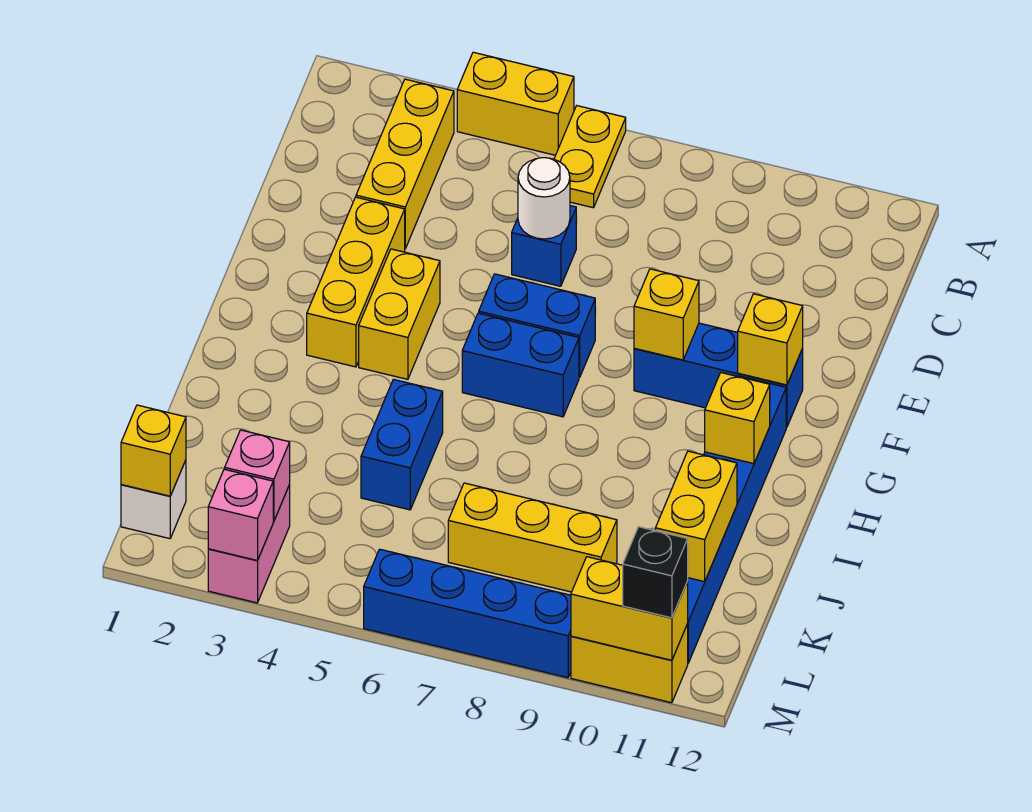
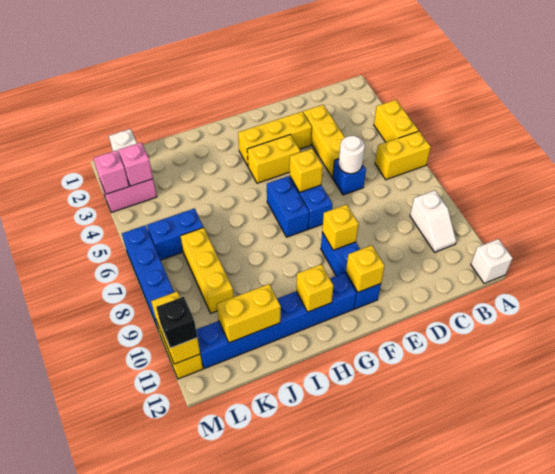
yellow plate A6:B6 level 1 -> yellow brick A6:B6 level 1
none -> white brick A12 level 1
yellow brick B3:D3 level 1 -> yellow brick D3:D5 level 1
none -> white slope B9:B10 level 1 top 9
blue brick I5:J5 level 1 -> blue brick K6:L6 level 1
yellow brick L1 level 2 -> yellow brick F6 level 2

